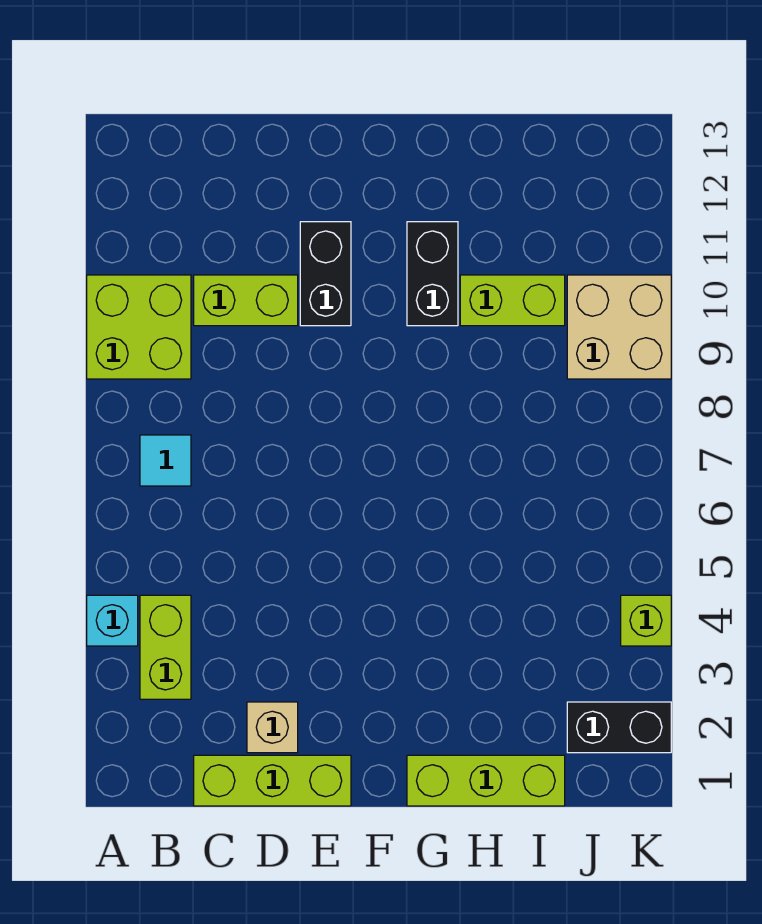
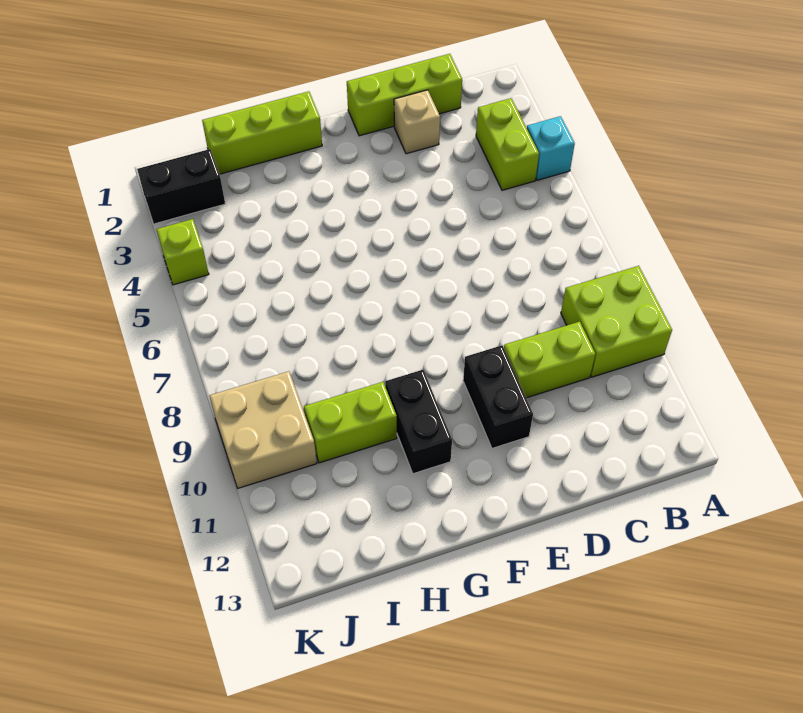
cyan tile B7 level 1 -> none

